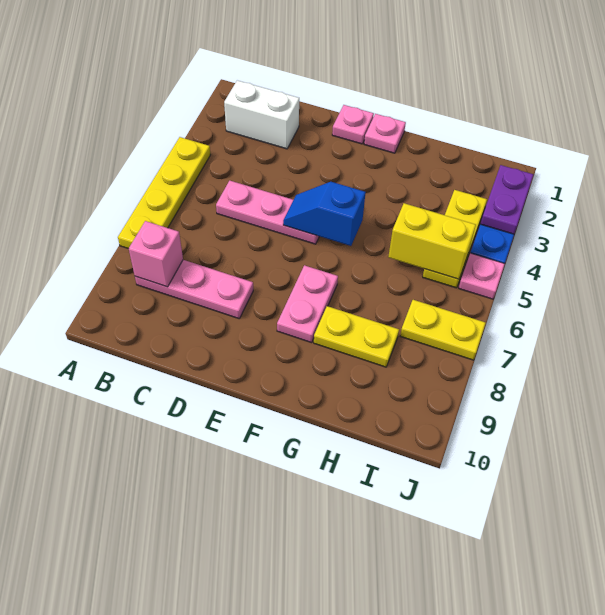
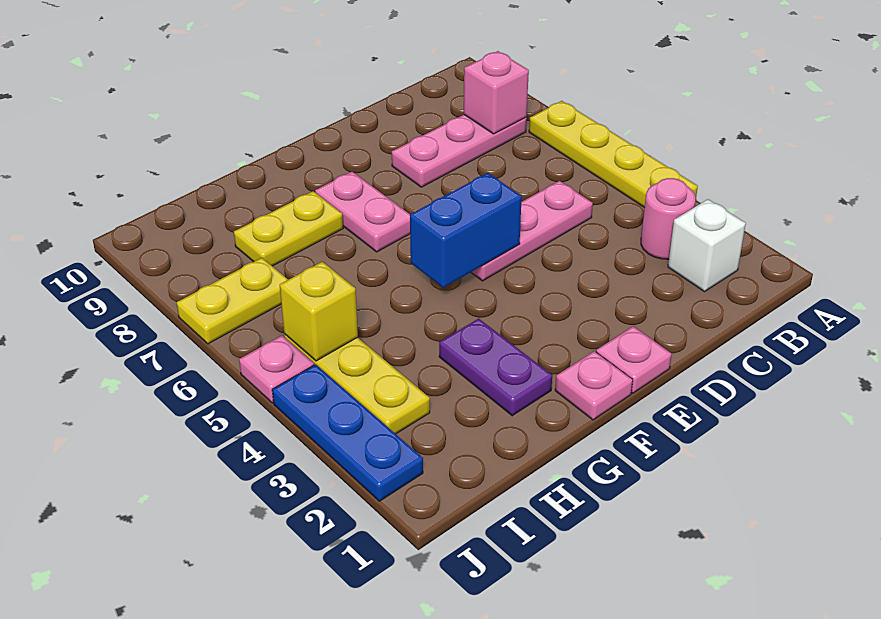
white brick B2:C2 level 1 -> white brick B2 level 1
none -> pink round brick B3 level 1
blue slope E5:F5 level 2 top F -> blue brick E5:F5 level 2
yellow brick H5:I5 level 2 -> yellow brick I5 level 2
purple plate J2:J3 level 2 -> purple plate G2:G3 level 1

